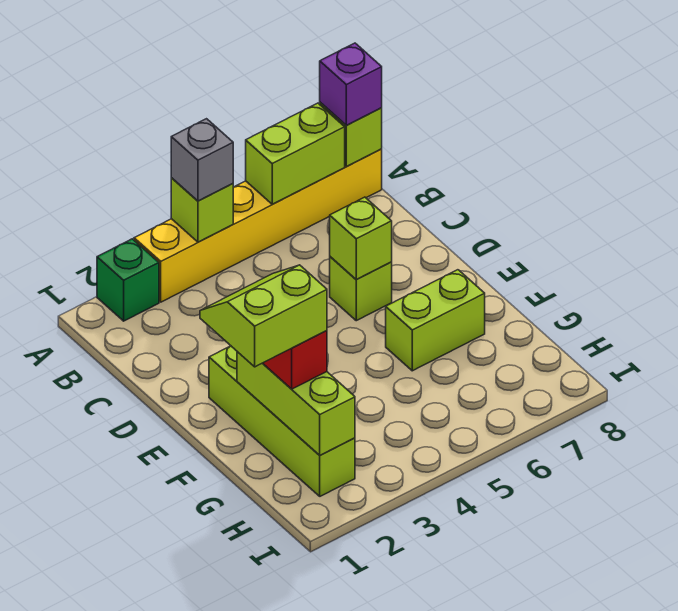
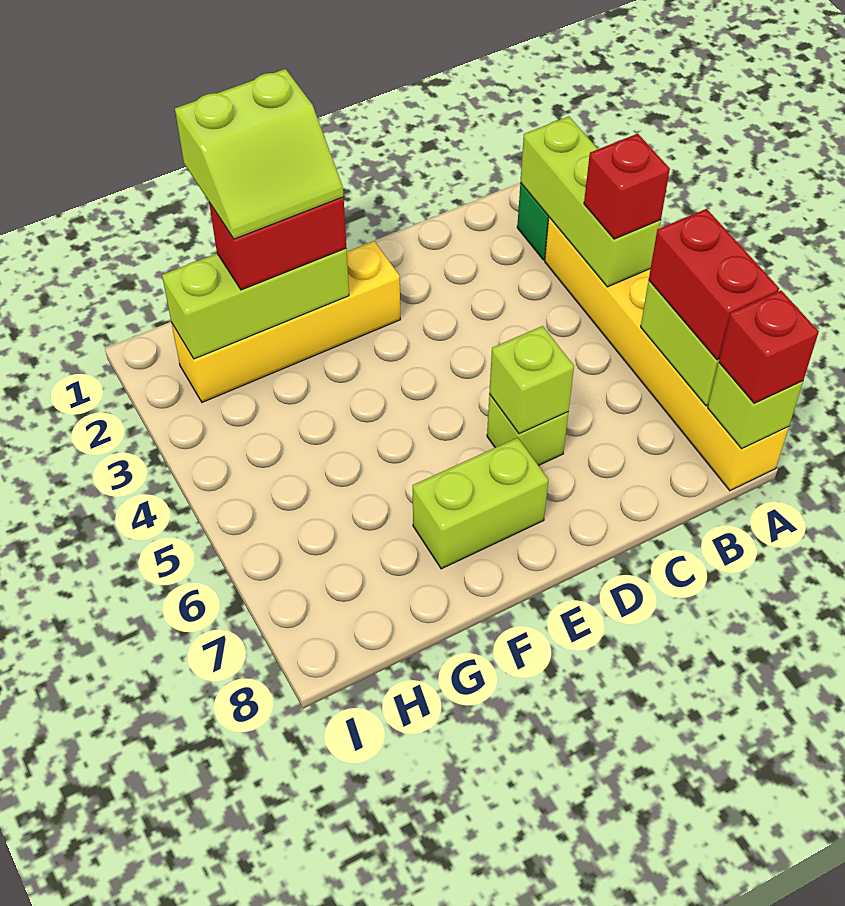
lime brick A4 level 2 -> lime brick A2:A4 level 2
grey brick A4 level 3 -> red brick A4 level 3
none -> red brick A6:A7 level 3
purple brick A8 level 3 -> red brick A8 level 3
lime brick E2:H2 level 1 -> yellow brick E2:H2 level 1
lime slope F1:G2 level 4 top G -> lime slope F1:G2 level 4 top 1
lime brick F6:F7 level 1 -> lime brick E7:F7 level 1

